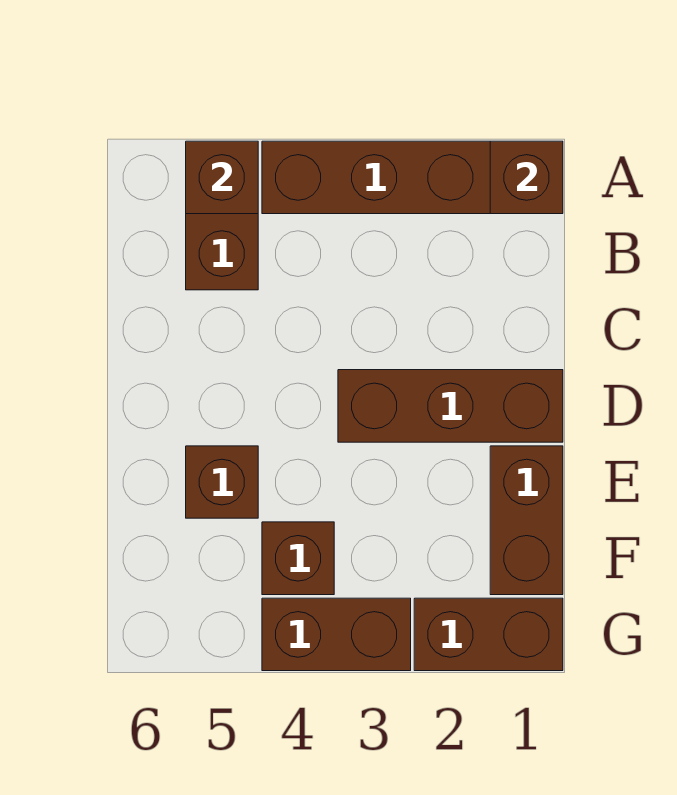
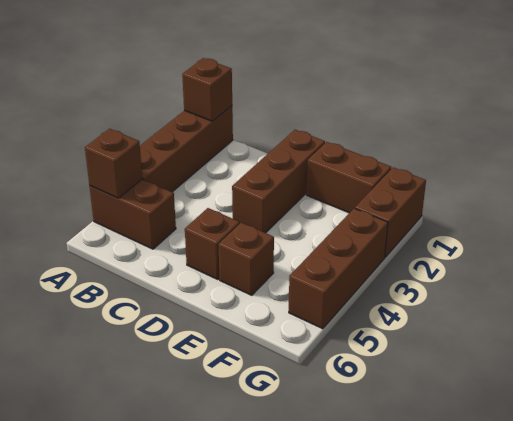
brown brick F4 level 1 -> brown brick D5 level 1
brown brick G3:G4 level 1 -> brown brick G3:G5 level 1

